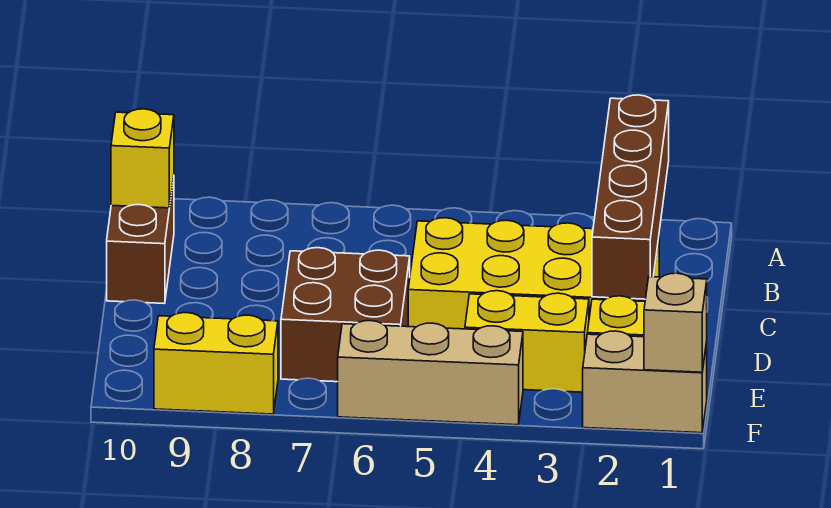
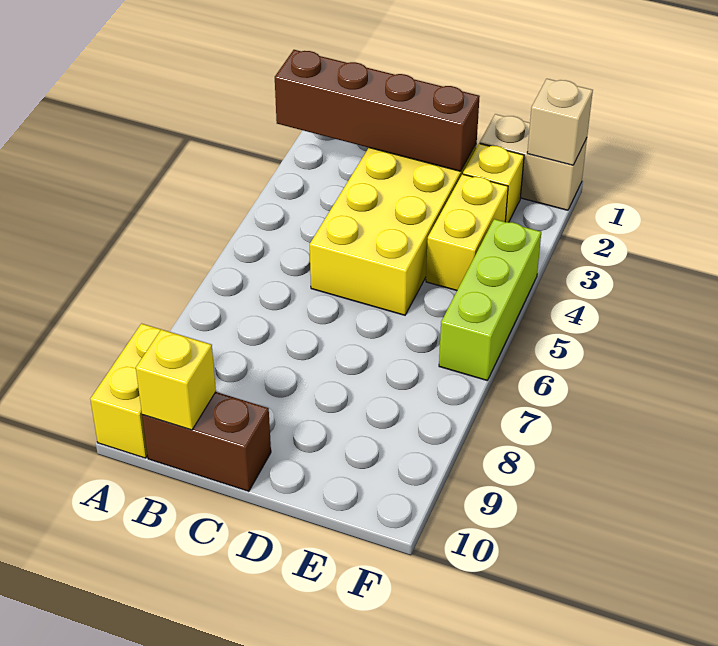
brown brick D6:E7 level 1 -> none
tan brick F1:F2 level 1 -> tan brick E1:F1 level 1
tan brick F4:F6 level 1 -> lime brick F4:F6 level 1
yellow brick F8:F9 level 1 -> yellow brick A9:A10 level 1

